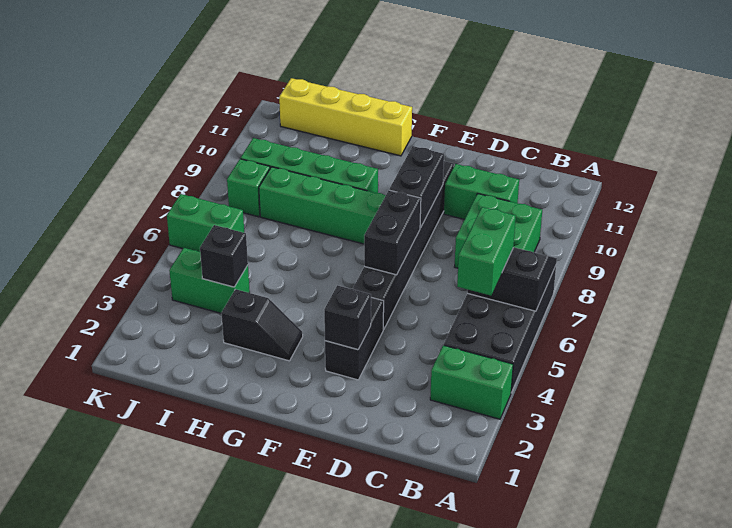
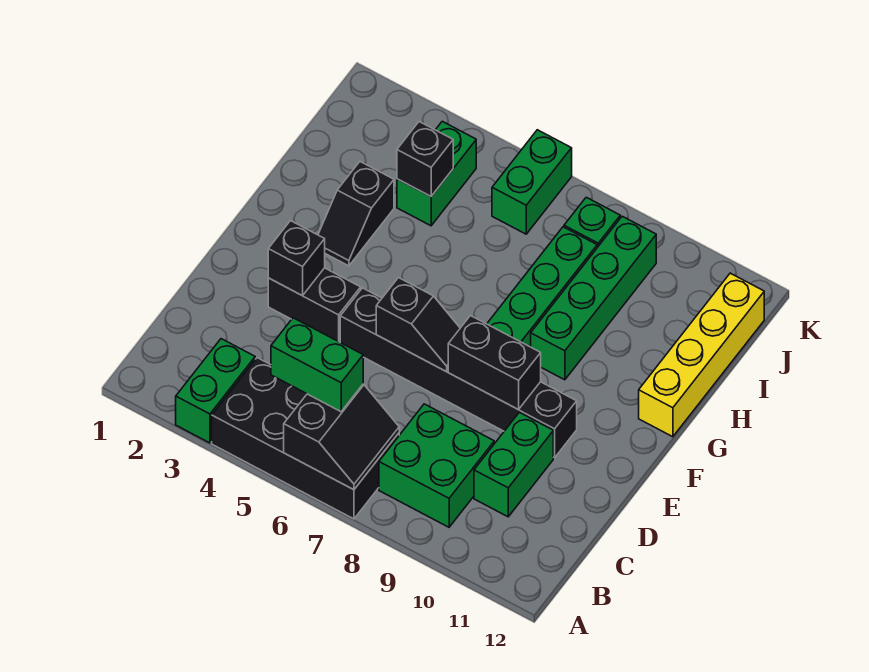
black brick E6:E7 level 2 -> black slope E6:E7 level 2 top 6

